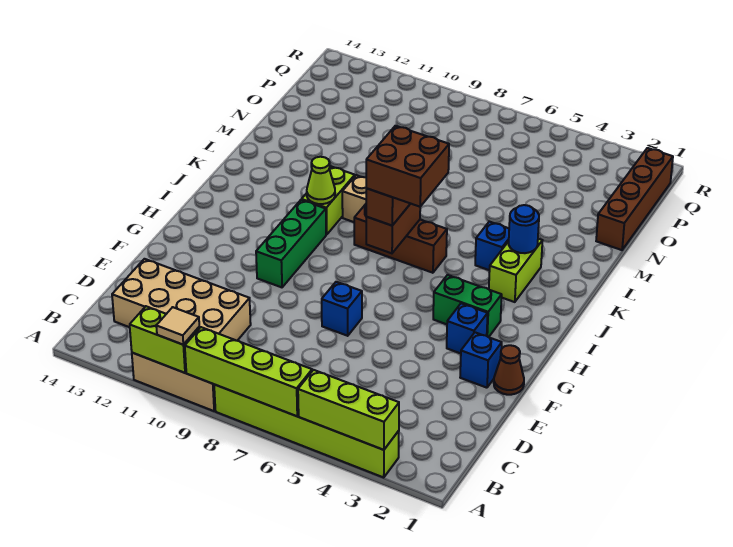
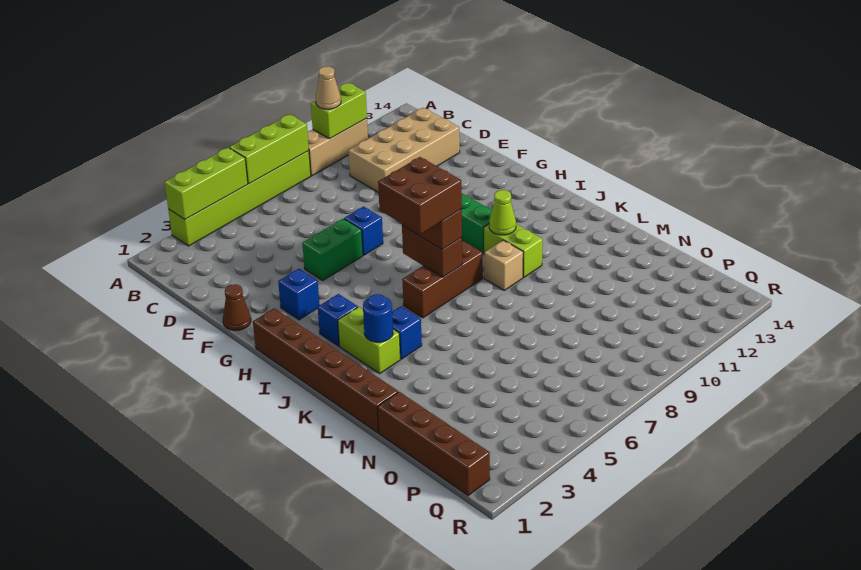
lime brick A6:A9 level 2 -> lime brick A6:A8 level 2
tan tile A10 level 3 -> tan cone A10 level 3
blue brick F2 level 1 -> blue brick I3 level 1
none -> brown brick H1:M1 level 1
green brick H3:H4 level 1 -> green brick F5:F6 level 1

